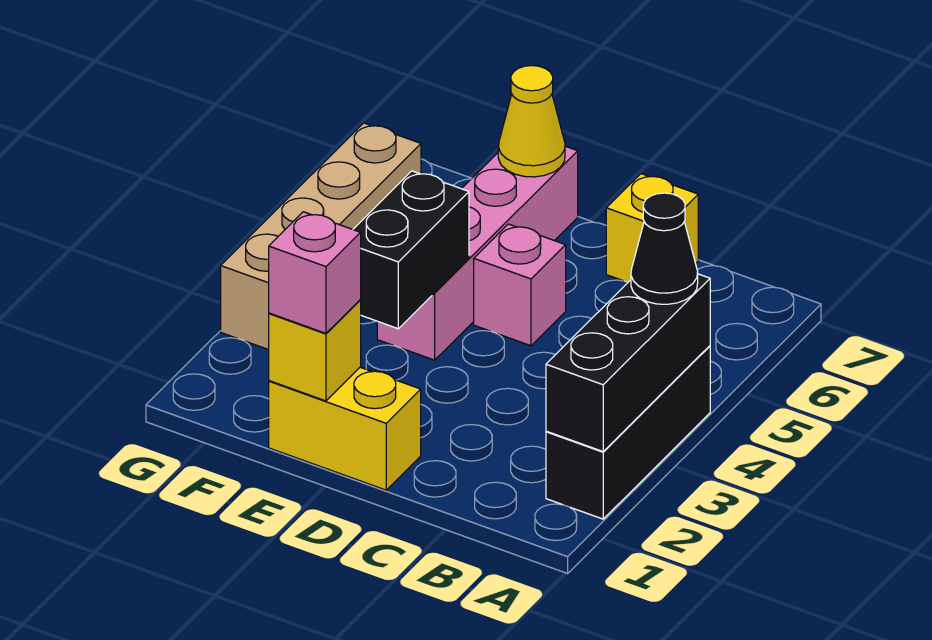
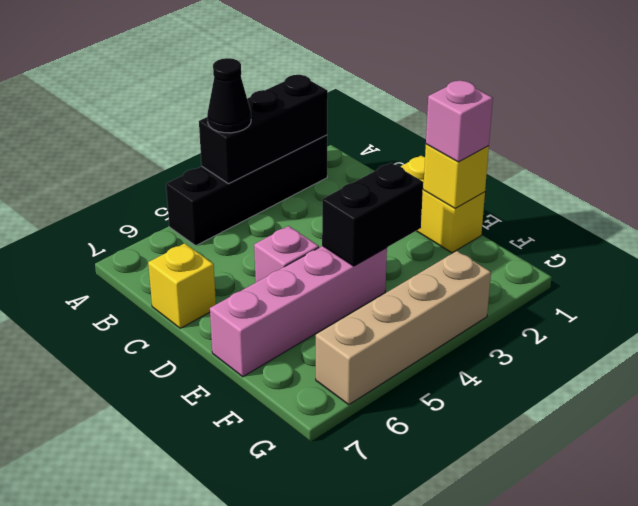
black brick A2:A4 level 1 -> black brick A2:A5 level 1
yellow cone E7 level 2 -> none

